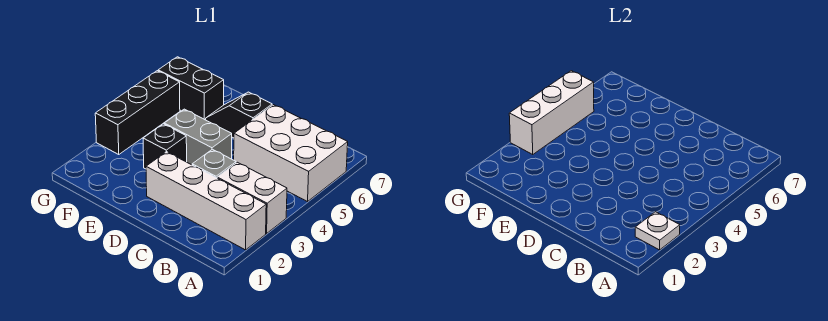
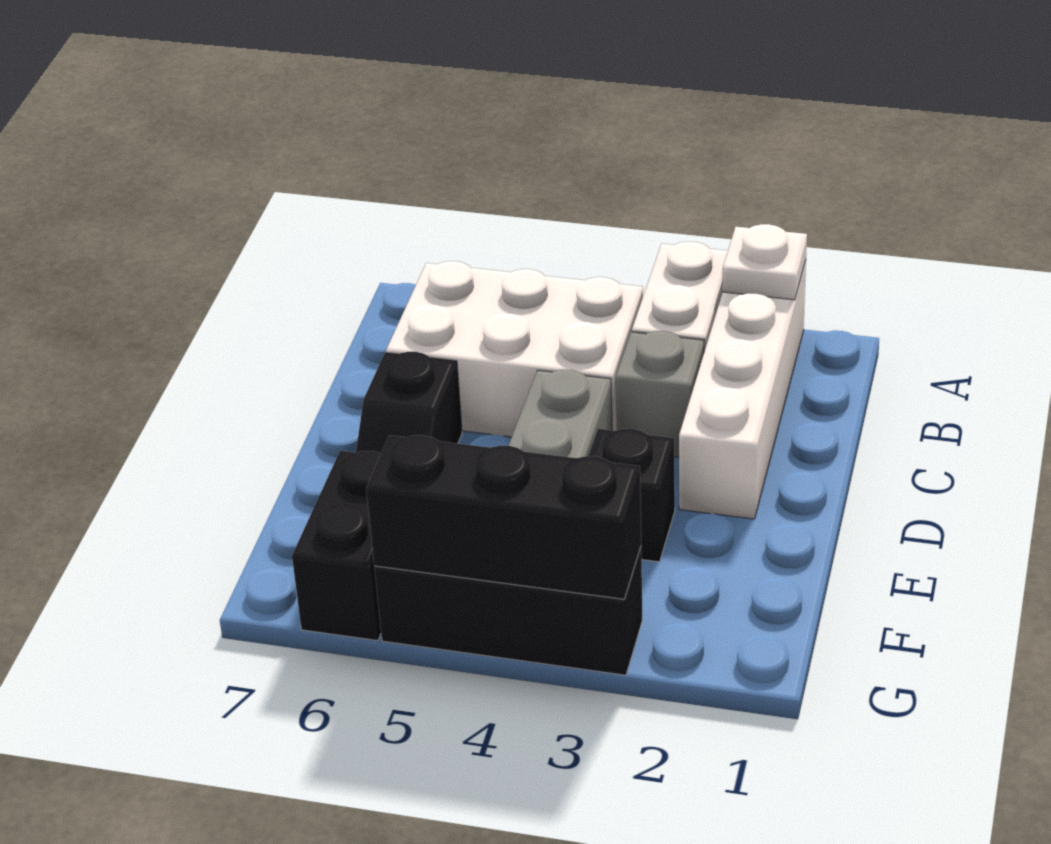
white brick A5:C6 level 1 -> white brick B4:C6 level 1
white brick G3:G5 level 2 -> black brick G3:G5 level 2

